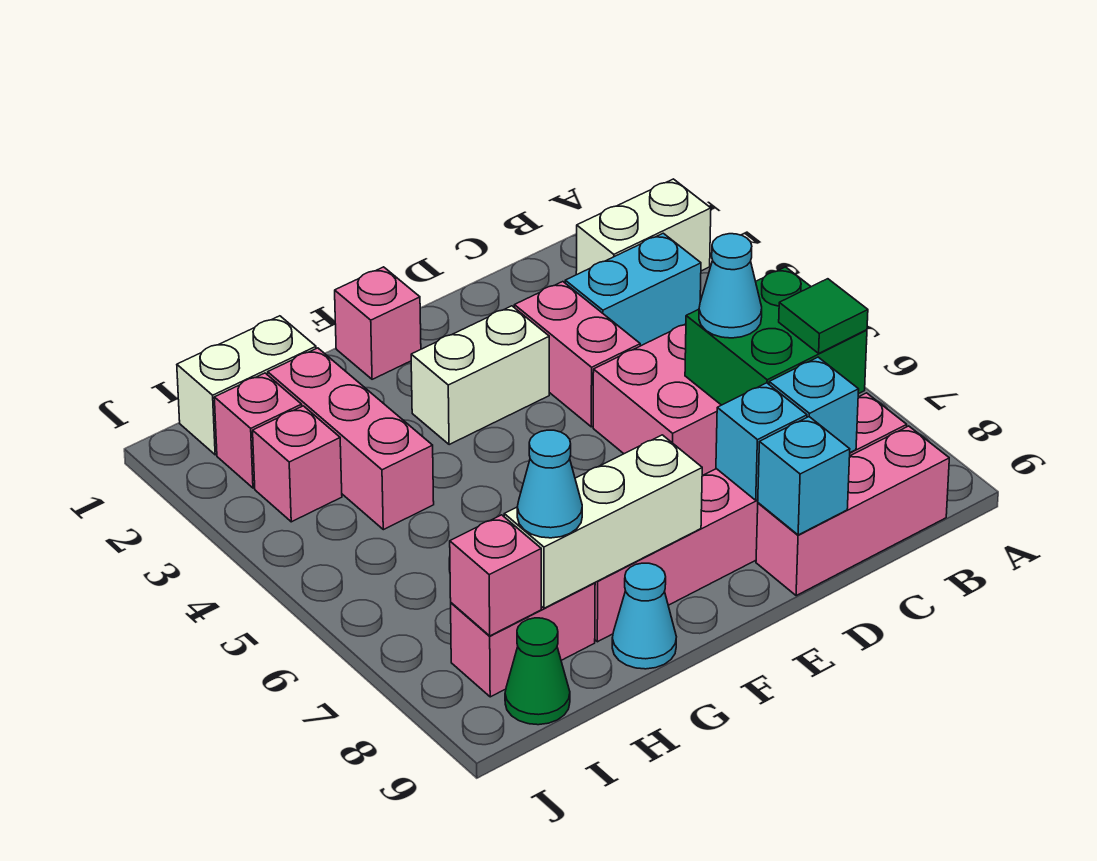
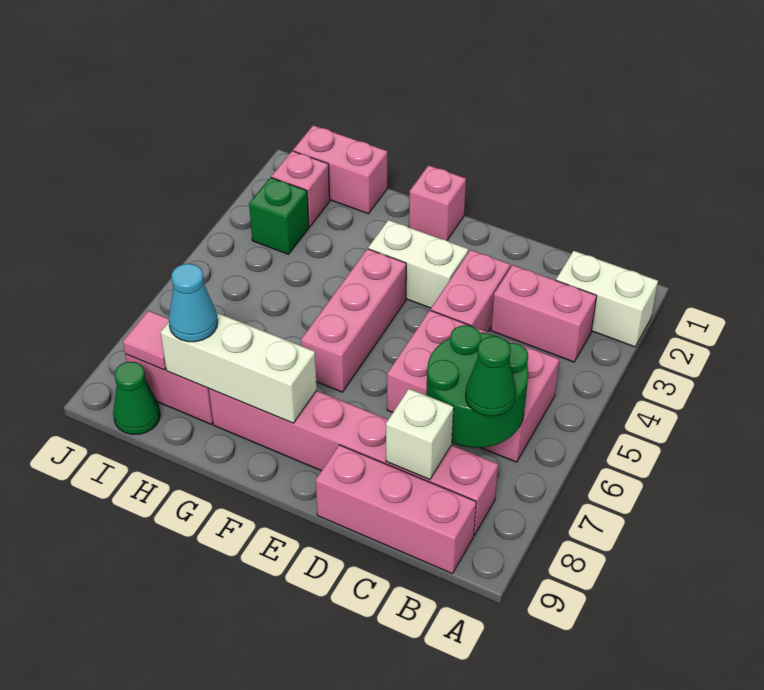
cyan brick B3:C3 level 1 -> pink brick B3:C3 level 1
green brick B6:C7 level 2 -> green round brick B6:C7 level 2
green tile B7 level 3 -> green cone B7 level 3
cyan cone C6 level 3 -> none
cyan brick C8 level 2 -> white brick C8 level 2
cyan brick D8 level 2 -> none
cyan brick D9 level 2 -> none
cyan cone G9 level 1 -> none
white brick H1:I1 level 1 -> pink brick H1:I1 level 1
pink brick H2:H4 level 1 -> pink brick F4:F6 level 1
pink brick I3 level 1 -> green brick I3 level 1
pink brick I8 level 2 -> pink tile I8 level 2

